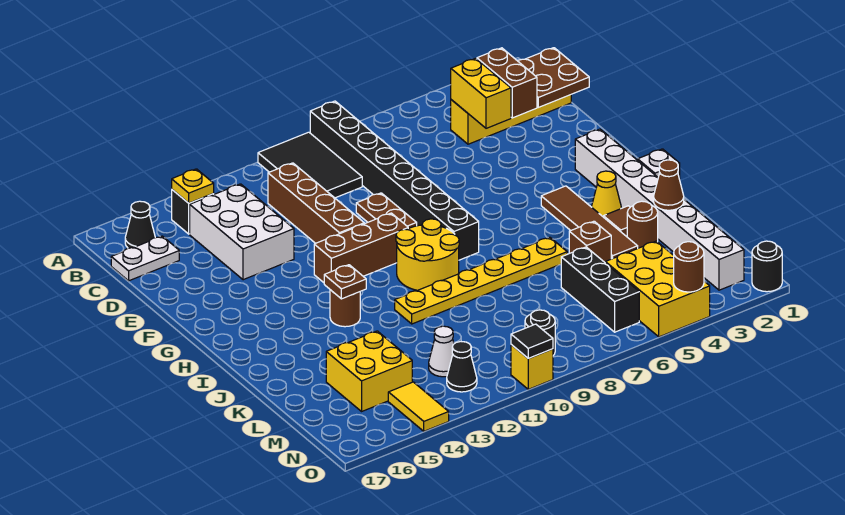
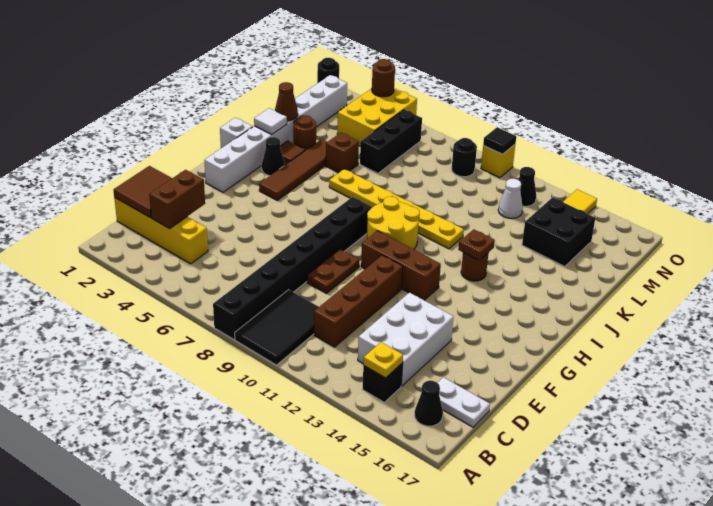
brown plate C1:D2 level 2 -> brown tile C1:D2 level 2
yellow brick C4:D4 level 2 -> none
yellow cone I3 level 1 -> black cone I3 level 1
none -> white tile J2 level 2
yellow brick L14:M15 level 1 -> black brick L14:M15 level 1

